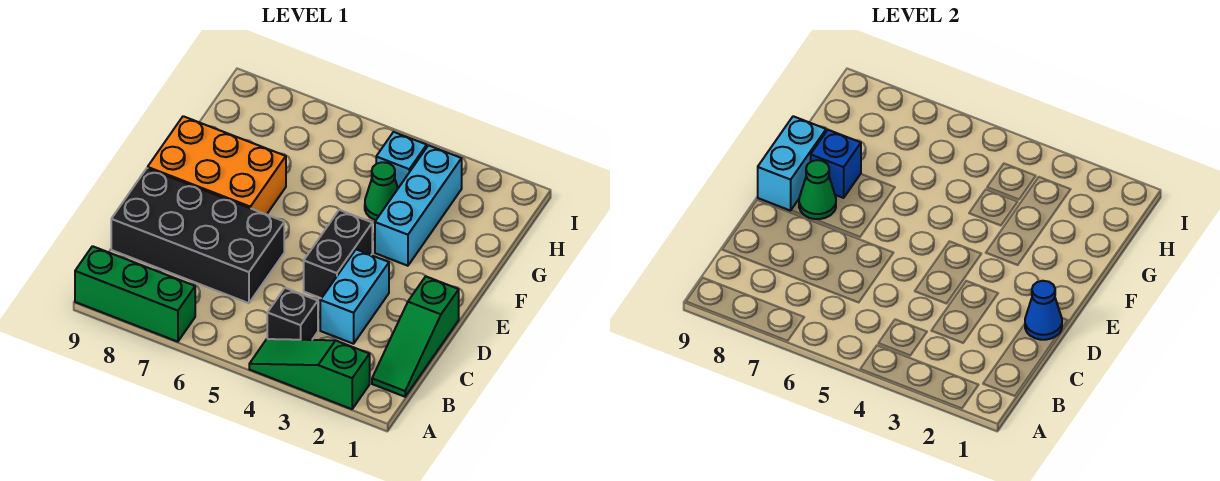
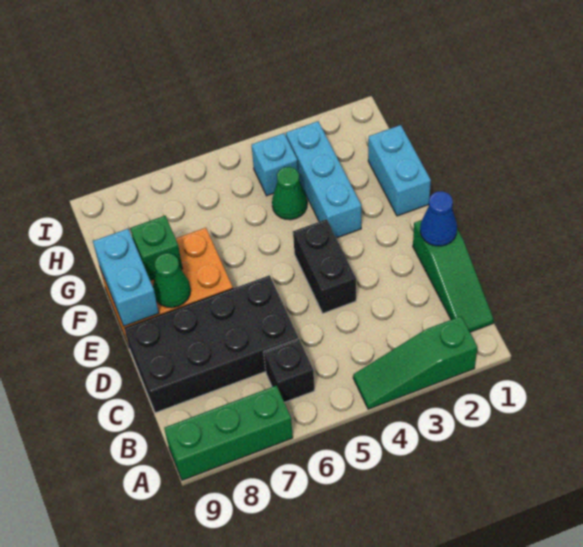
black brick B4 level 1 -> black brick B6 level 1
cyan brick C3:D3 level 1 -> cyan brick F1:G1 level 1
blue brick F8 level 2 -> green brick F8 level 2

